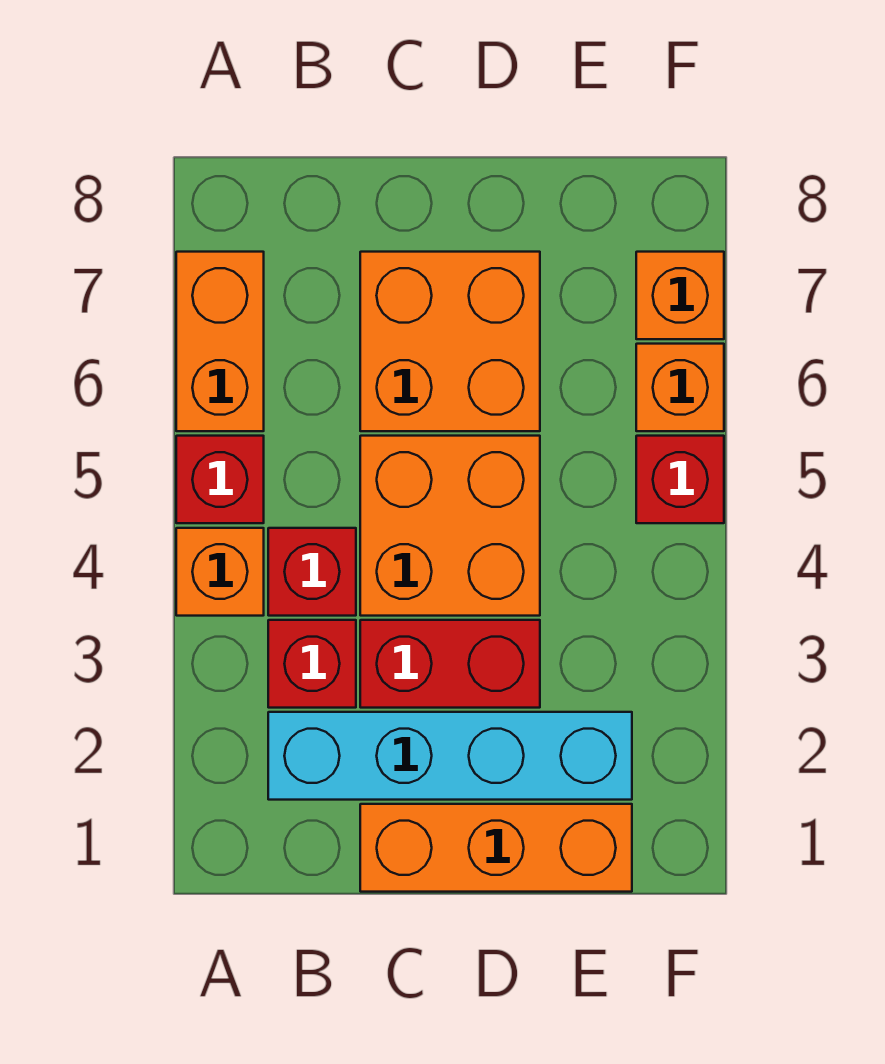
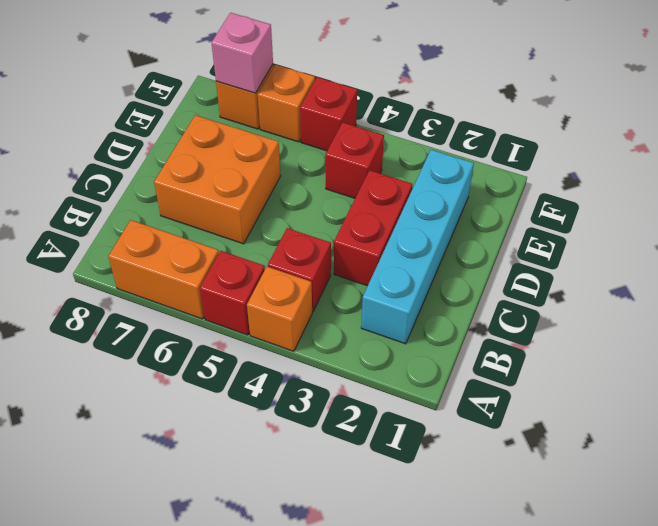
red brick B3 level 1 -> red brick E4 level 1
orange brick C1:E1 level 1 -> none
orange brick C4:D5 level 1 -> none
none -> pink brick F7 level 2

